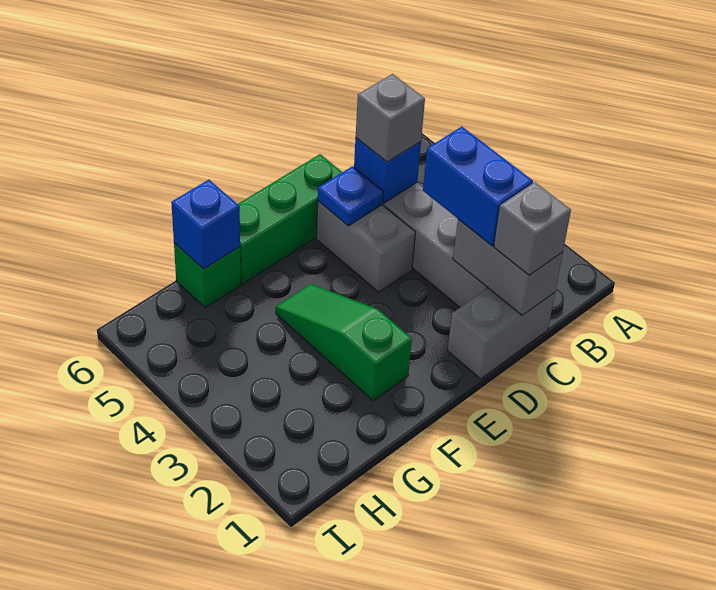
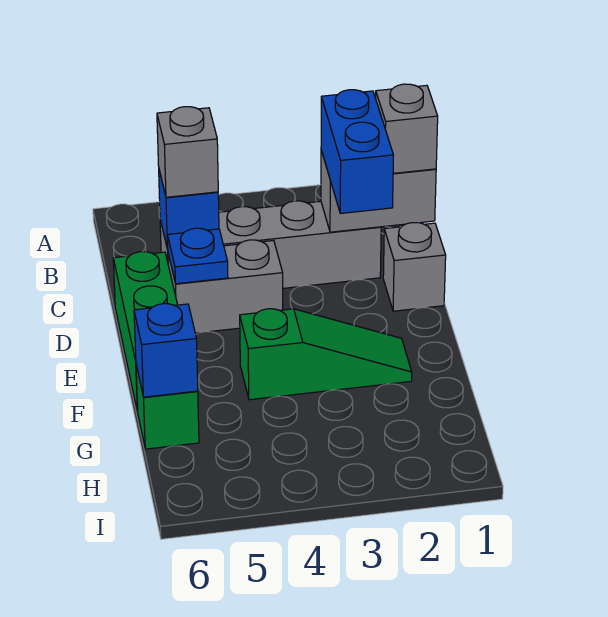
grey brick C1:D1 level 1 -> grey brick D1 level 1
blue brick C2:C3 level 3 -> blue brick C2:D2 level 3
green slope F2:F4 level 1 top 2 -> green slope F2:F4 level 1 top 4

